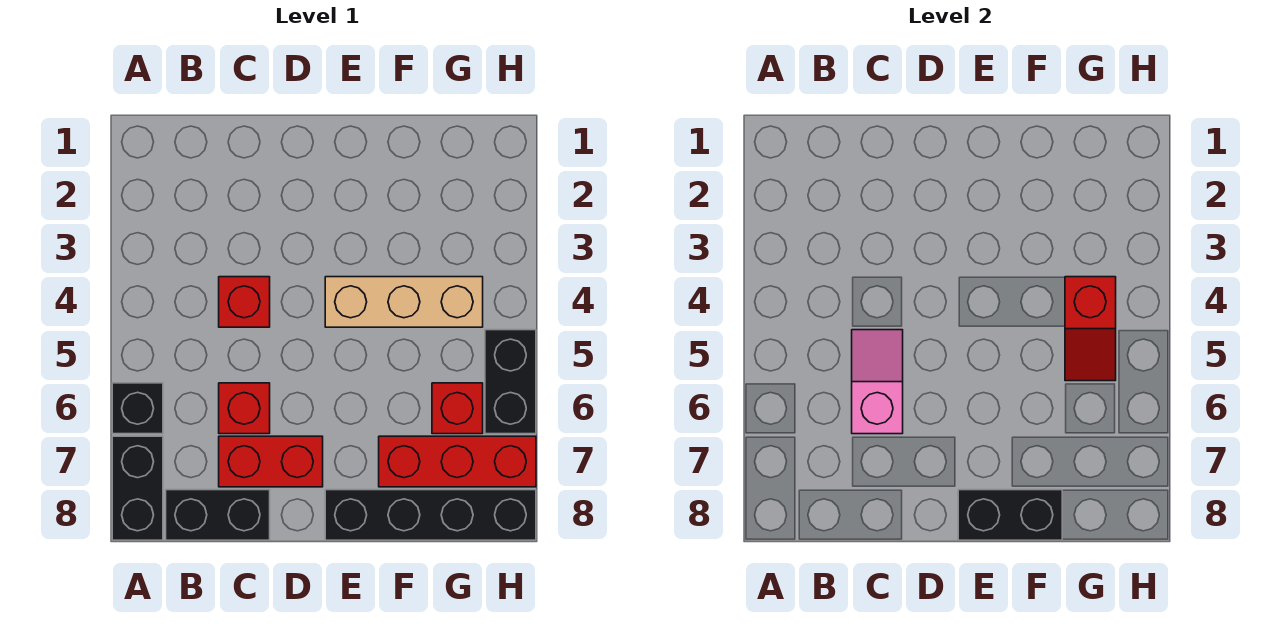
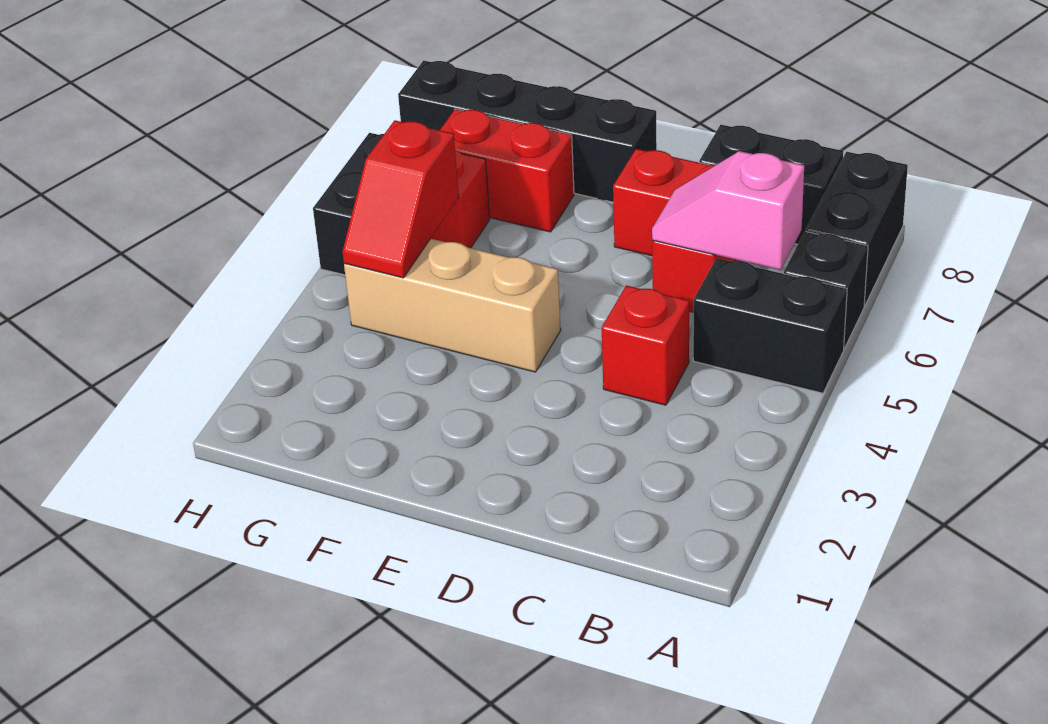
pink slope C5:C6 level 2 top 6 -> pink slope B6:C6 level 2 top B
black brick E8:F8 level 2 -> black brick A5:B5 level 1
red brick F7:H7 level 1 -> red brick F7:G7 level 1
red slope G4:G5 level 2 top 4 -> red slope G4:G5 level 2 top 5

